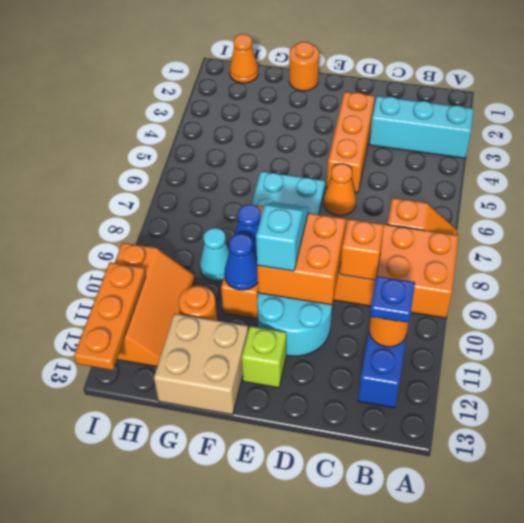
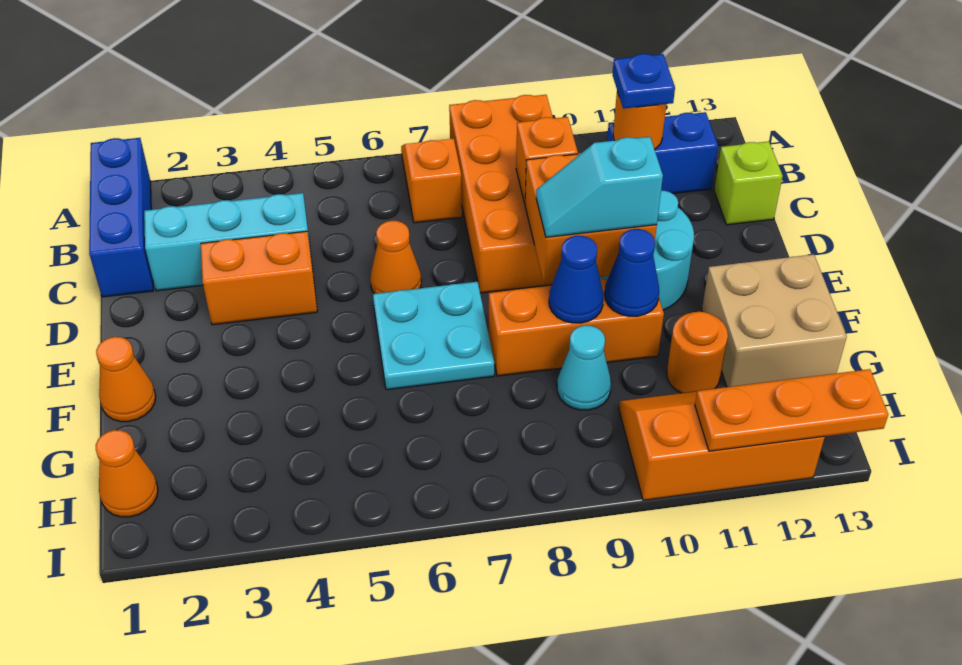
none -> blue brick A1:C1 level 1
cyan brick A3:C3 level 1 -> cyan brick C2:C4 level 1
orange brick D3:D5 level 1 -> orange brick D3:D4 level 1
lime brick E12 level 1 -> lime brick C13 level 1
orange round brick F1 level 1 -> orange cone F1 level 1

